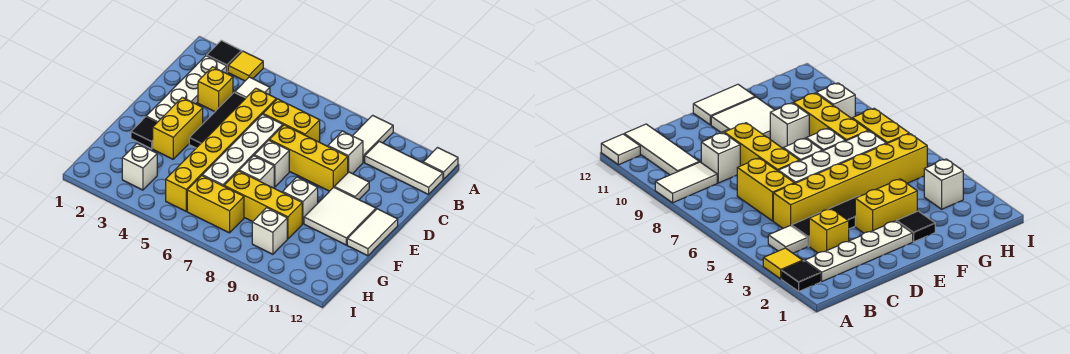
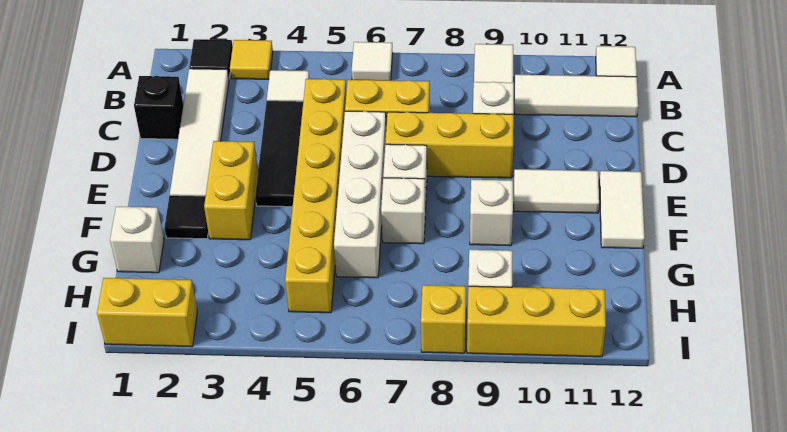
white plate B2:E2 level 1 -> white tile B2:E2 level 1
none -> black brick C1 level 1
yellow brick C3 level 1 -> yellow brick I8 level 1
white tile D10 level 1 -> white tile A6 level 1
white tile E10:F11 level 1 -> white tile E10:E11 level 1
yellow brick G7:G9 level 1 -> yellow brick I9:I11 level 1
white brick H3 level 1 -> white brick G1 level 1
yellow brick H6:H7 level 1 -> yellow brick I1:I2 level 1

